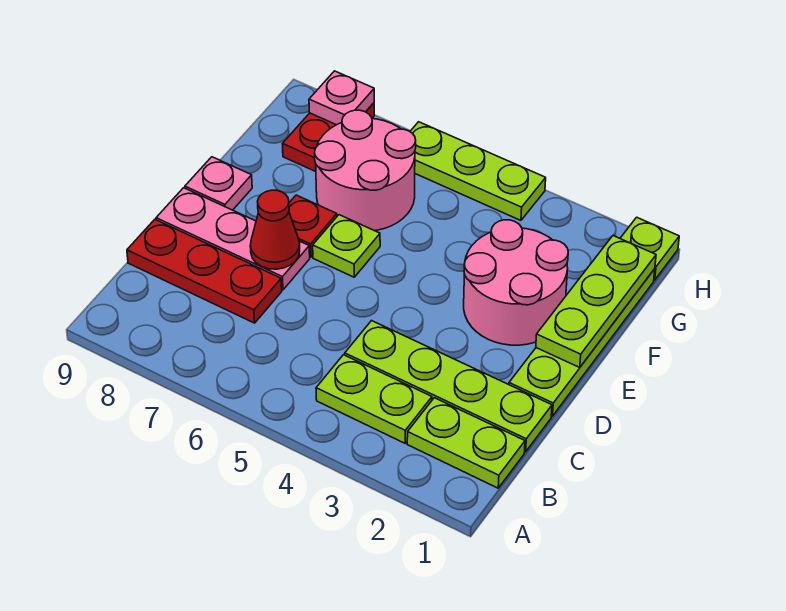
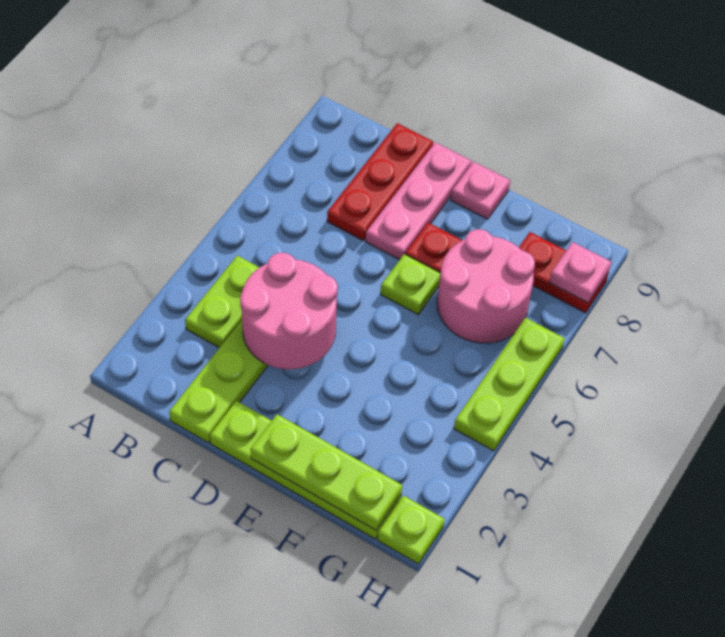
lime plate B1:B2 level 1 -> none
red cone D7 level 2 -> none
pink round brick E2:F3 level 1 -> pink round brick C3:D4 level 2

